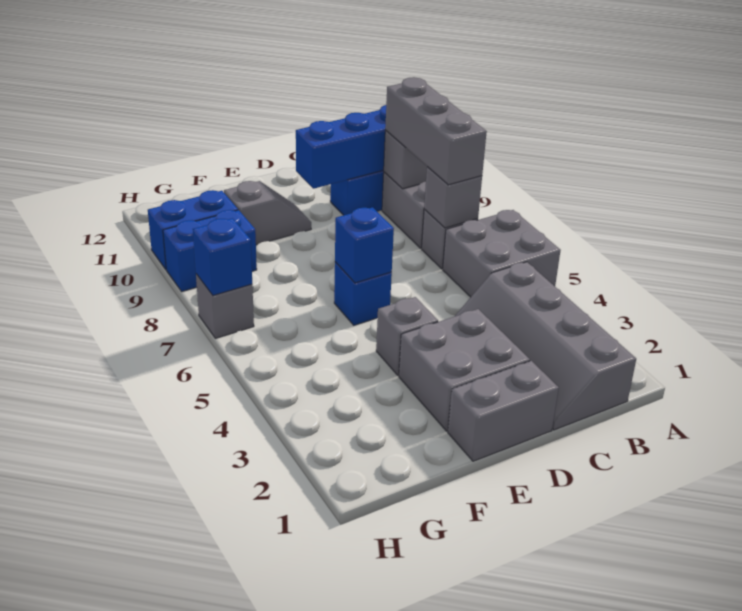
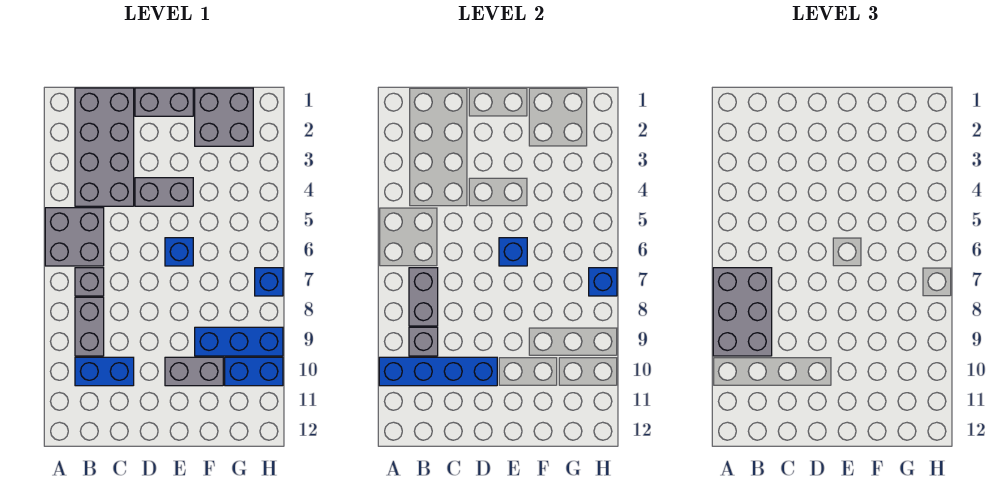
grey slope B1:C4 level 1 top B -> grey brick B1:C4 level 1
grey brick B7 level 2 -> grey brick B7:B8 level 2
grey brick B7:B9 level 3 -> grey brick A7:B9 level 3
grey brick D2:E3 level 1 -> grey brick F1:G2 level 1
grey brick E4 level 1 -> grey brick D4:E4 level 1
grey slope E10:F10 level 1 top F -> grey brick E10:F10 level 1
blue brick G9:H9 level 1 -> blue brick F9:H9 level 1
grey brick H7 level 1 -> blue brick H7 level 1

